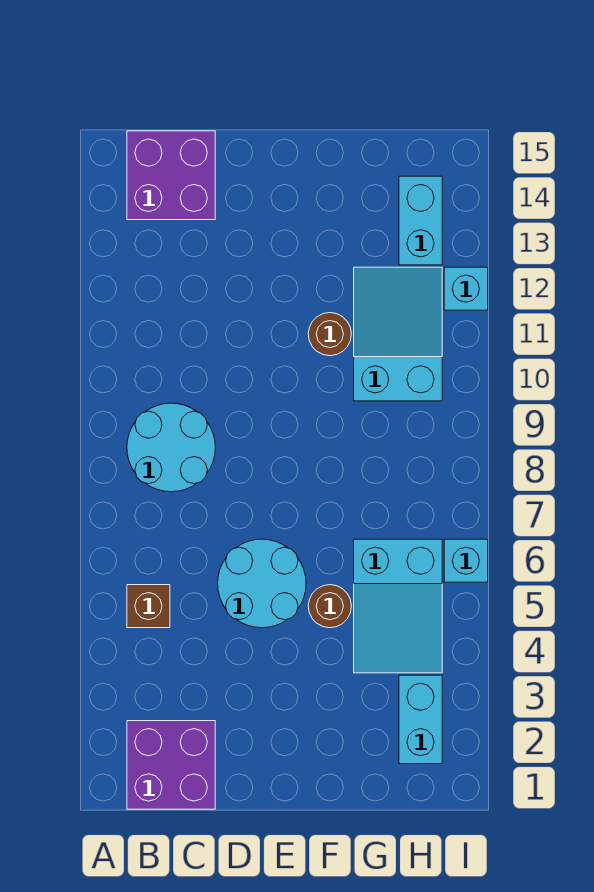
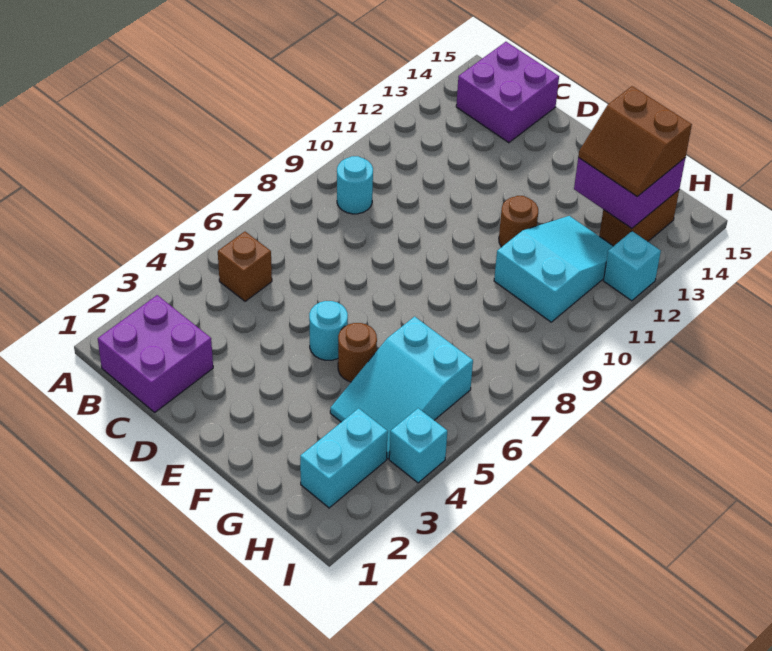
cyan round brick B8:C9 level 1 -> cyan round brick B9 level 1
cyan round brick D5:E6 level 1 -> cyan round brick E5 level 1
none -> purple brick G13:H14 level 2
none -> brown slope G13:H14 level 3 top 14
cyan brick H13:H14 level 1 -> brown brick H13:H14 level 1
cyan brick I6 level 1 -> cyan brick I4 level 1

